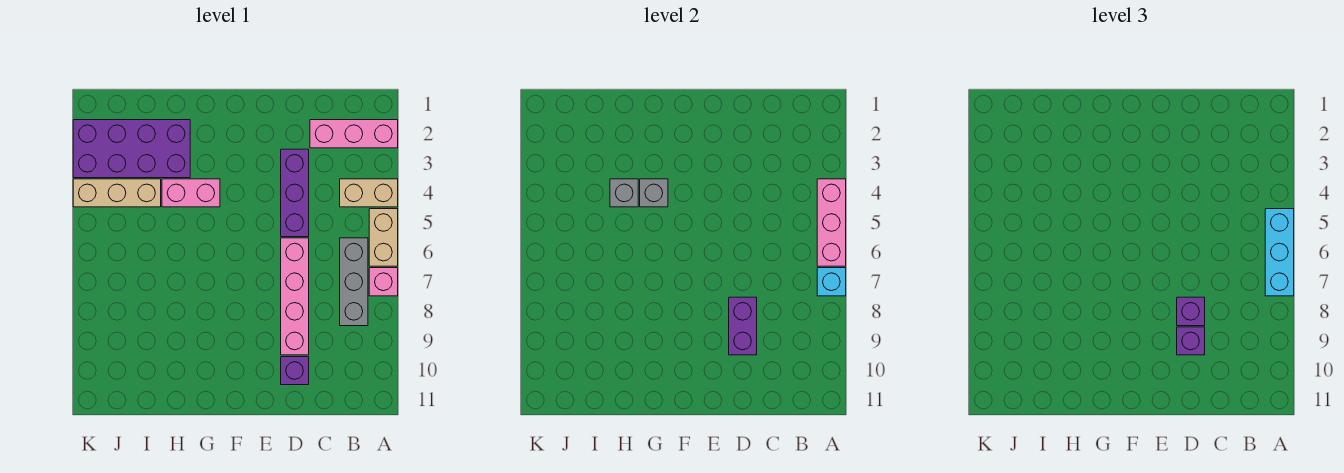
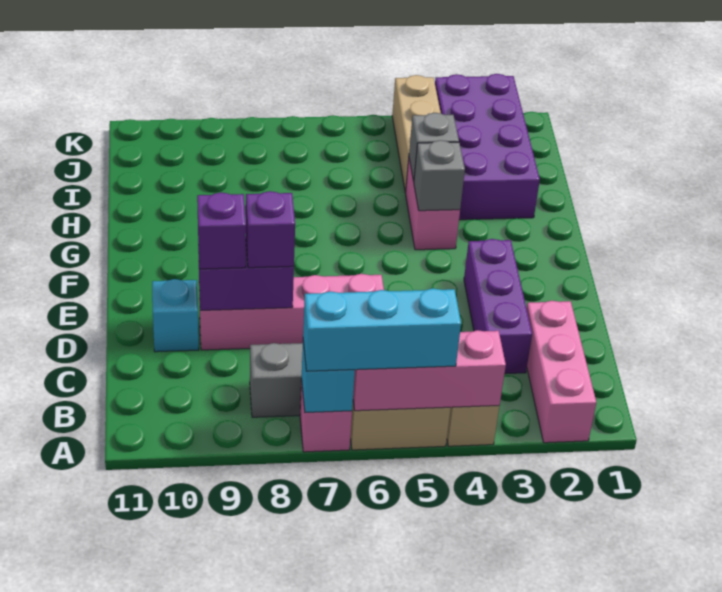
purple brick D3:D5 level 1 -> purple brick C3:E3 level 1
purple brick D10 level 1 -> cyan brick D10 level 1

